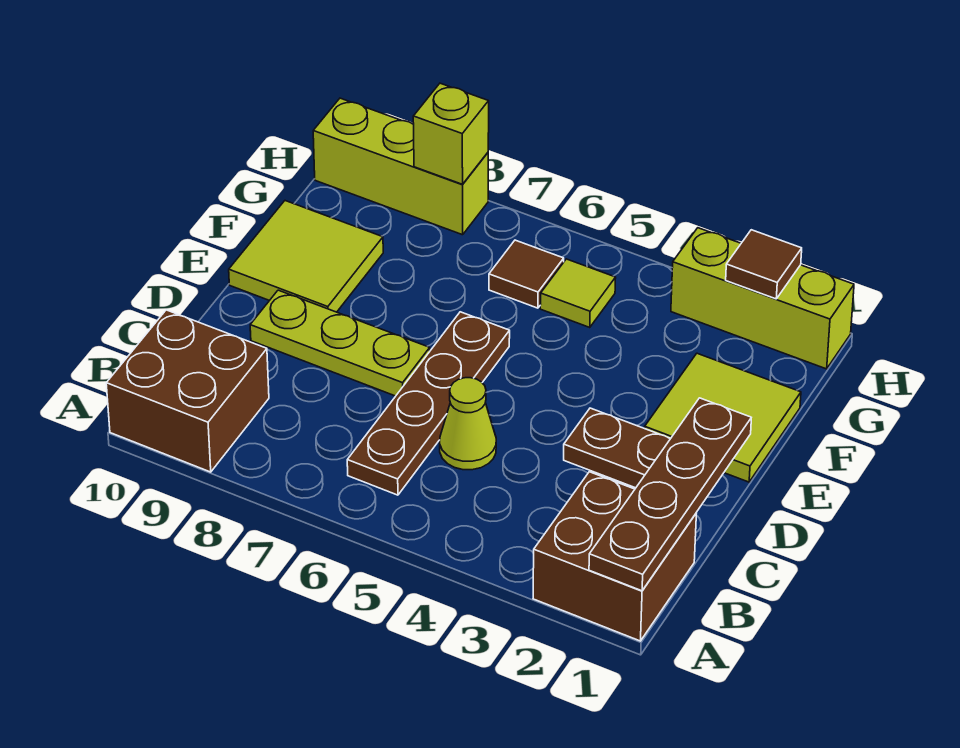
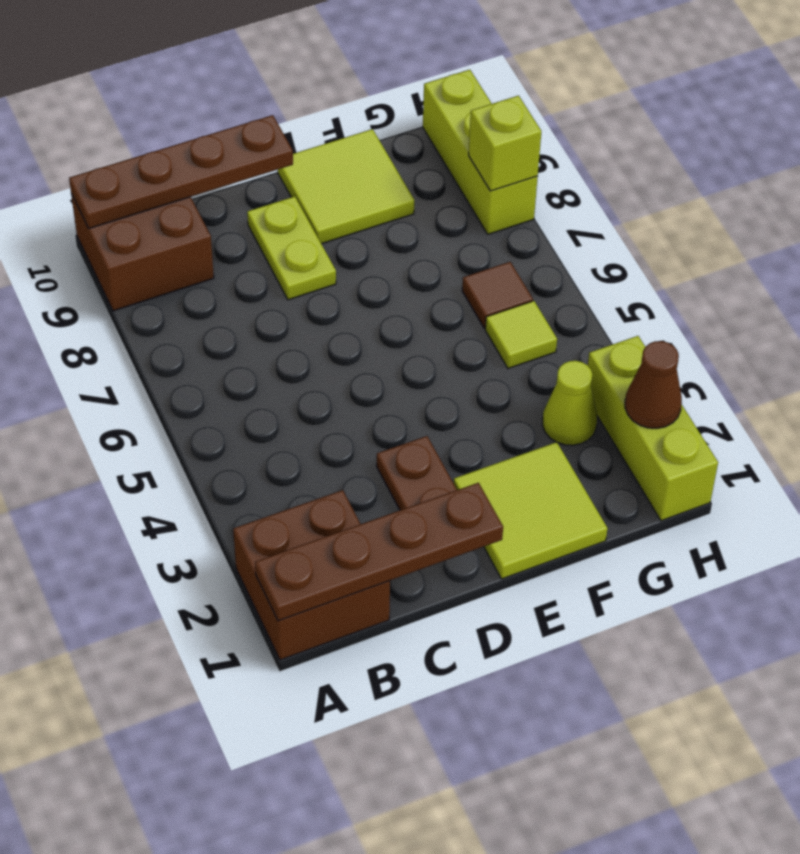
brown plate B6:E6 level 1 -> brown plate A10:D10 level 2
lime cone C5 level 1 -> lime cone G3 level 1
lime plate D7:D9 level 1 -> lime plate D8:D9 level 1
brown tile H2 level 2 -> brown cone H2 level 2

